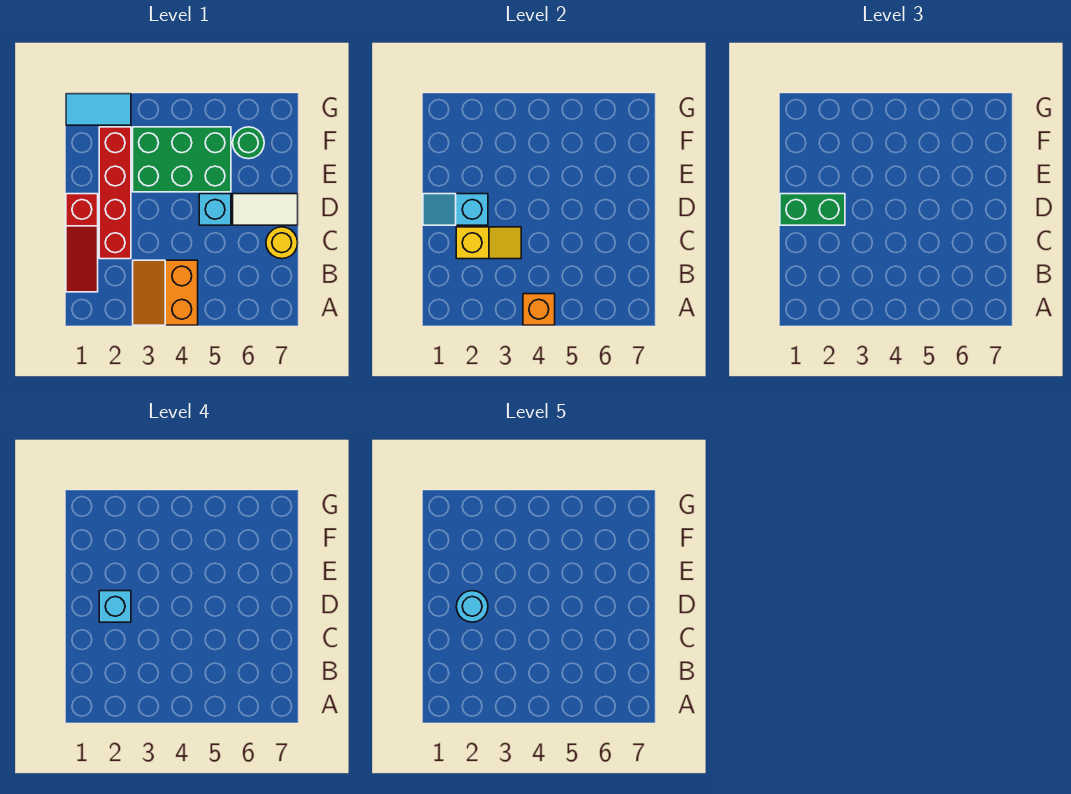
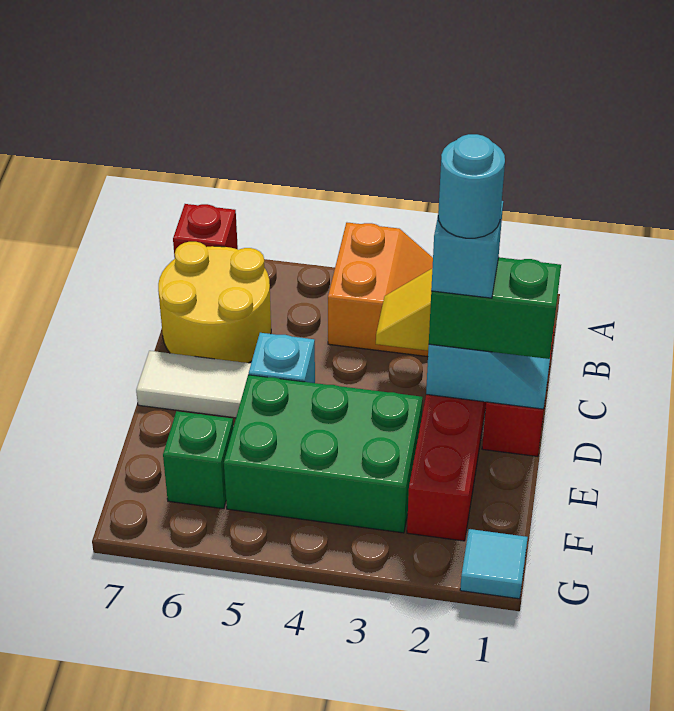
orange brick A4 level 2 -> none
none -> red brick A7 level 1
yellow round brick C7 level 1 -> yellow round brick B6:C7 level 1
green round brick F6 level 1 -> green brick F6 level 1
cyan tile G1:G2 level 1 -> cyan tile G1 level 1

